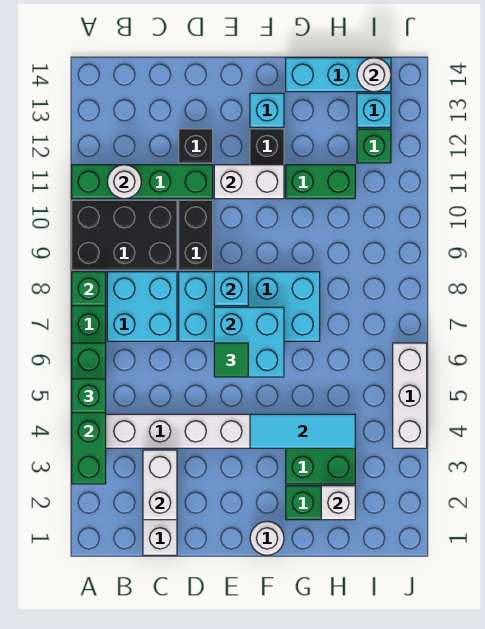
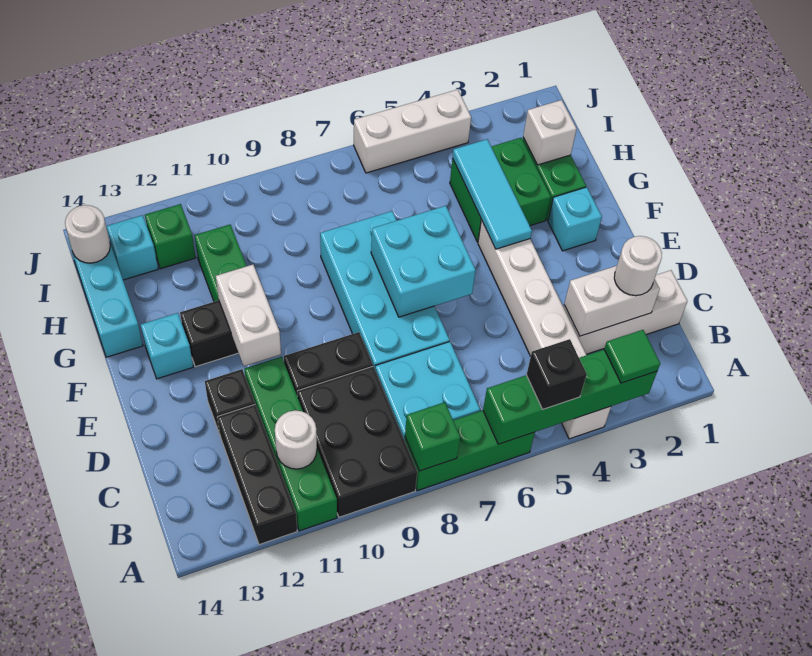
green brick A5 level 3 -> black brick A5 level 3
none -> black brick A12:C12 level 1
green tile E6 level 3 -> green tile A3 level 3
cyan brick E8 level 2 -> cyan brick F2 level 1
white round brick F1 level 1 -> white round brick C2 level 3

